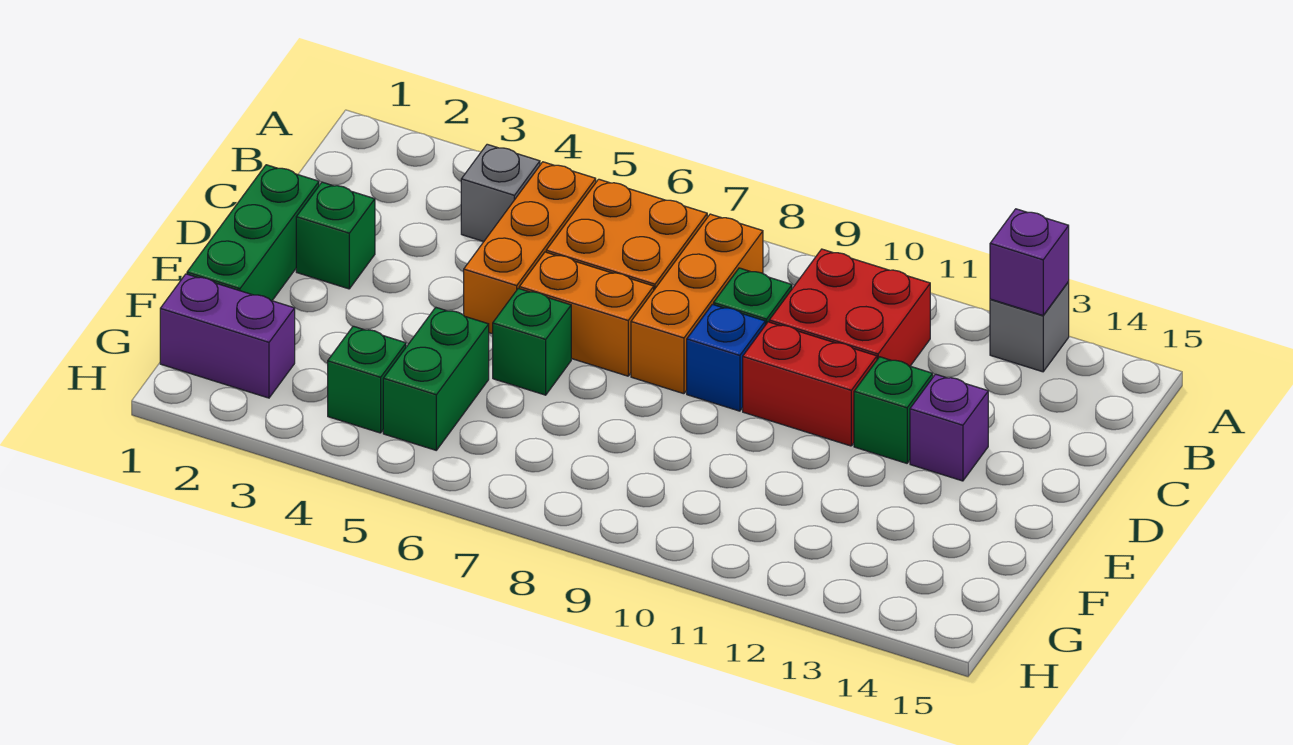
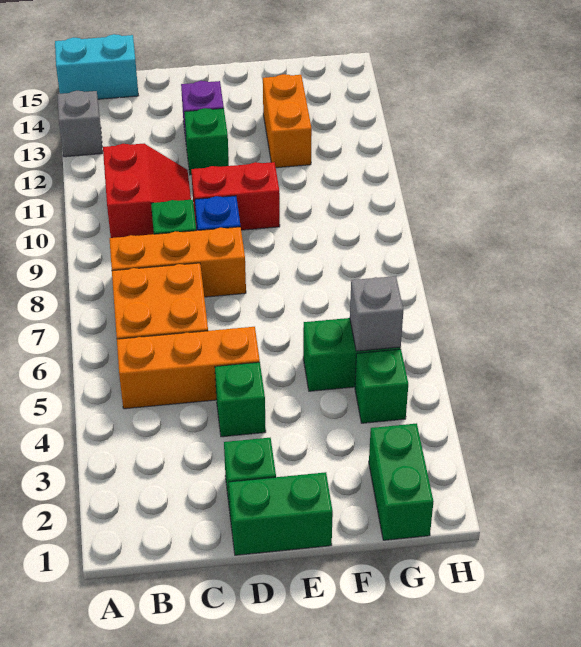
purple brick A13 level 2 -> none
none -> cyan brick A15:B15 level 1
grey brick B4 level 1 -> grey brick G5 level 2
red brick B10:C11 level 1 -> red slope B10:C11 level 1 top B
green brick D1:F1 level 1 -> green brick D1:E1 level 1
orange brick D6:D7 level 1 -> orange brick F12:F13 level 1
red brick D10:D11 level 1 -> red brick D10:E10 level 1
green brick E6 level 1 -> green brick D4 level 1
purple brick G1:G2 level 1 -> green brick G1:G2 level 1

